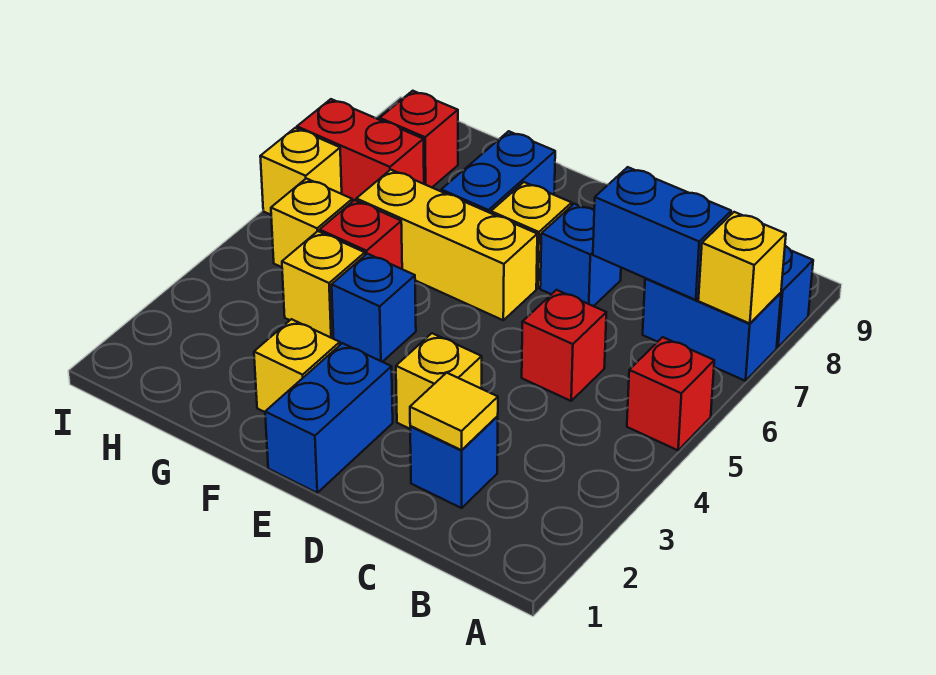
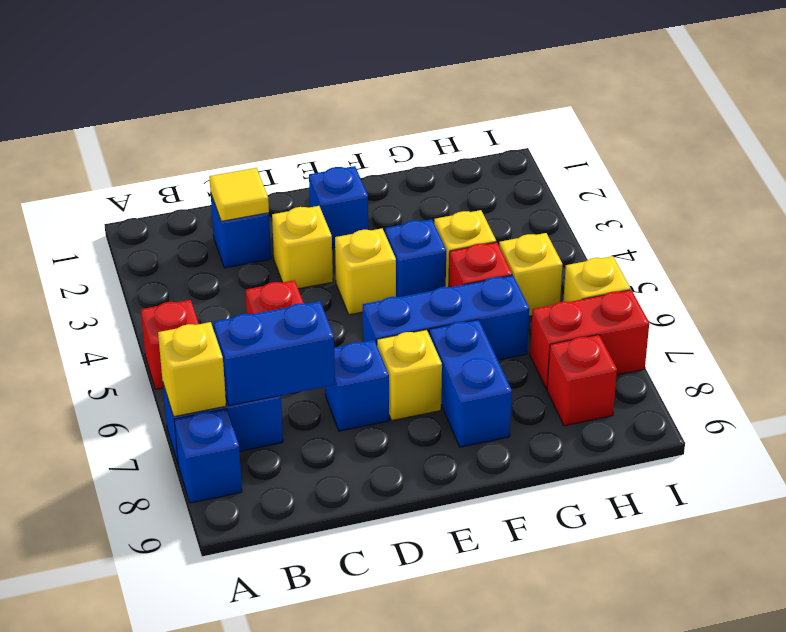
blue brick E1:E2 level 1 -> blue brick E2 level 1
yellow brick E6:G6 level 1 -> blue brick E6:G6 level 1
yellow brick F2 level 1 -> yellow brick E4 level 1

